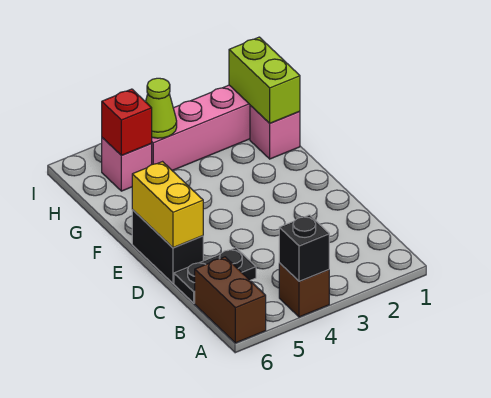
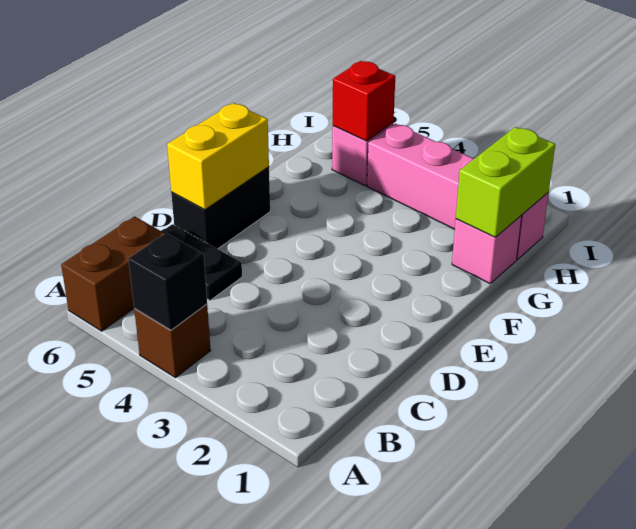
lime cone H4 level 2 -> none

